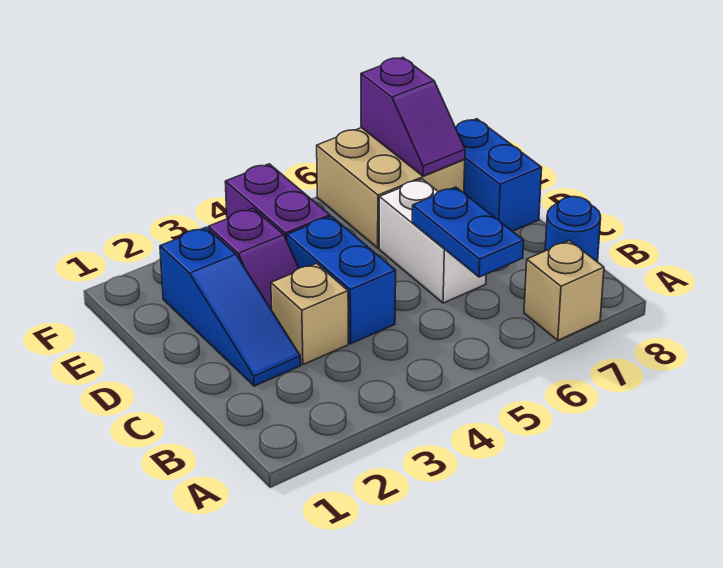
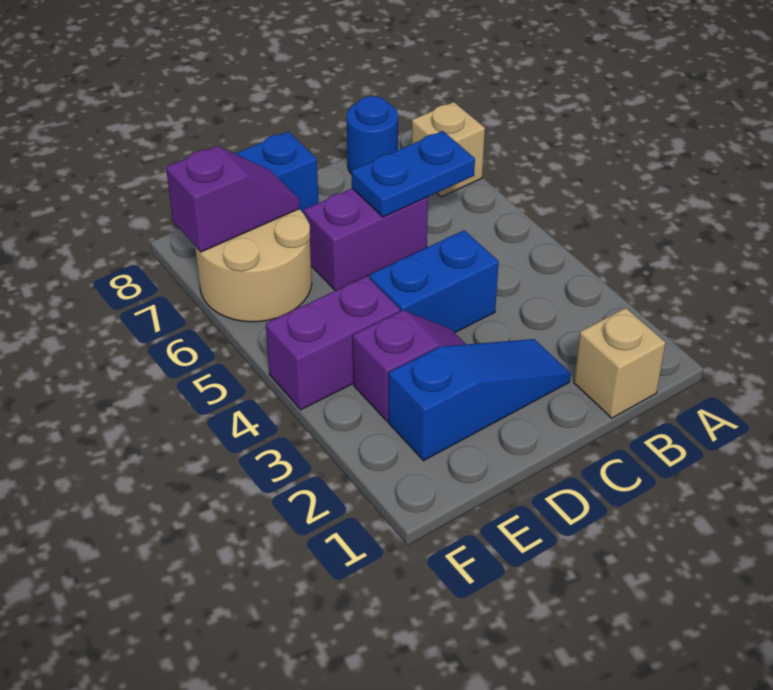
tan brick C3 level 1 -> tan brick B1 level 1
white brick C6:D6 level 1 -> purple brick C6:D6 level 1
tan brick E6:F7 level 1 -> tan round brick E6:F7 level 1

